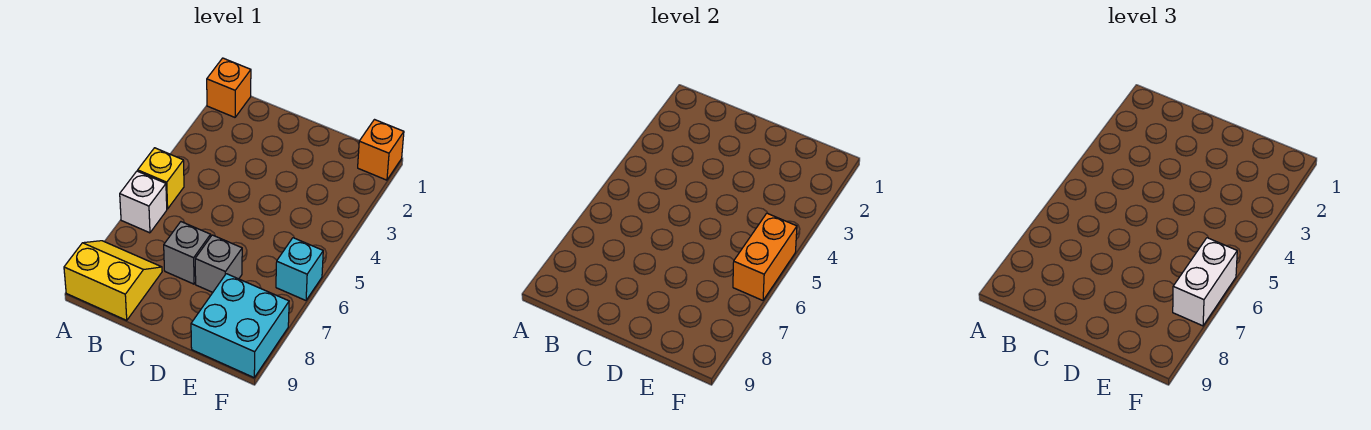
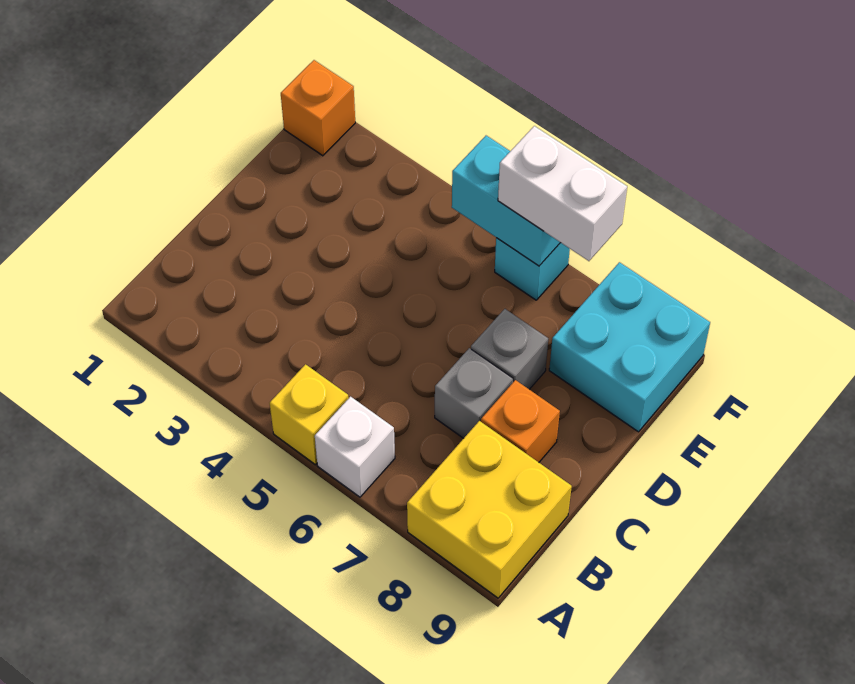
orange brick A1 level 1 -> orange brick C8 level 1
yellow slope A8:B9 level 1 top 9 -> yellow brick A8:B9 level 1
orange brick F5:F6 level 2 -> cyan brick F5:F6 level 2

